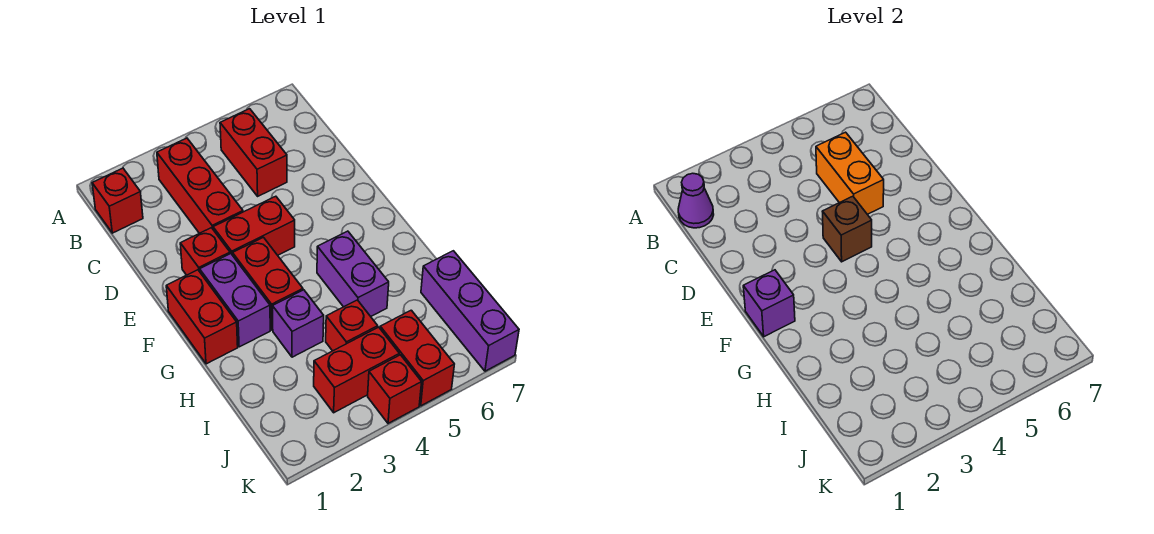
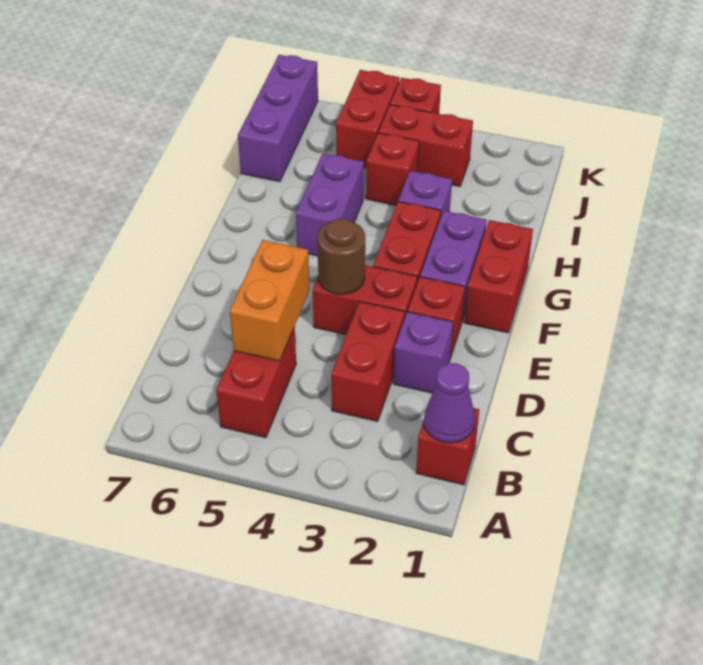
red brick B3:D3 level 1 -> red brick C3:D3 level 1
brown brick E4 level 2 -> brown round brick E4 level 2
purple brick F1 level 2 -> purple brick D2 level 1

